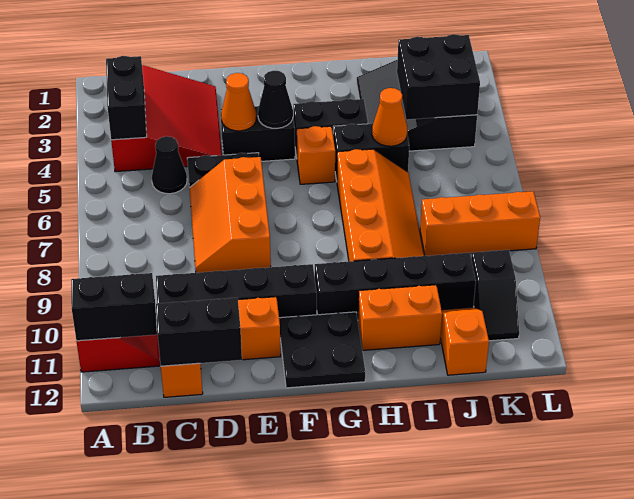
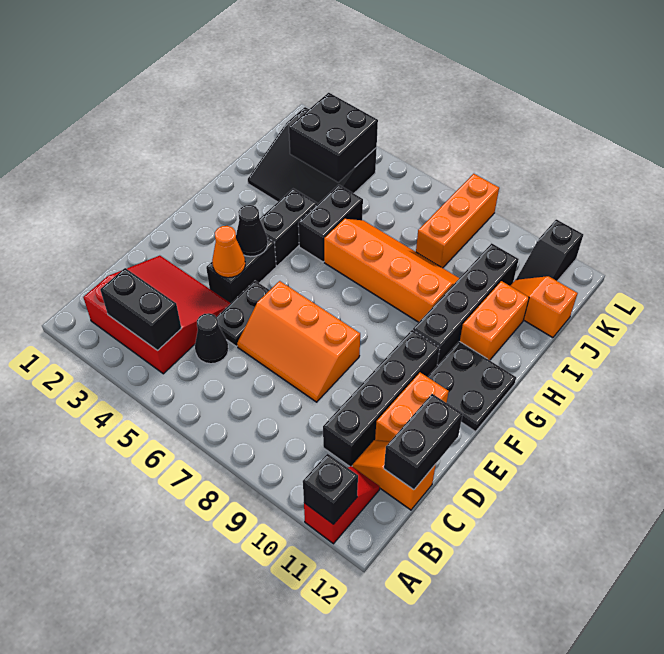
black brick A11:B11 level 2 -> black brick A11 level 2
orange brick G5 level 1 -> none
orange cone I5 level 2 -> none
black slope K10:K11 level 1 top 10 -> black slope K11:L11 level 1 top L

